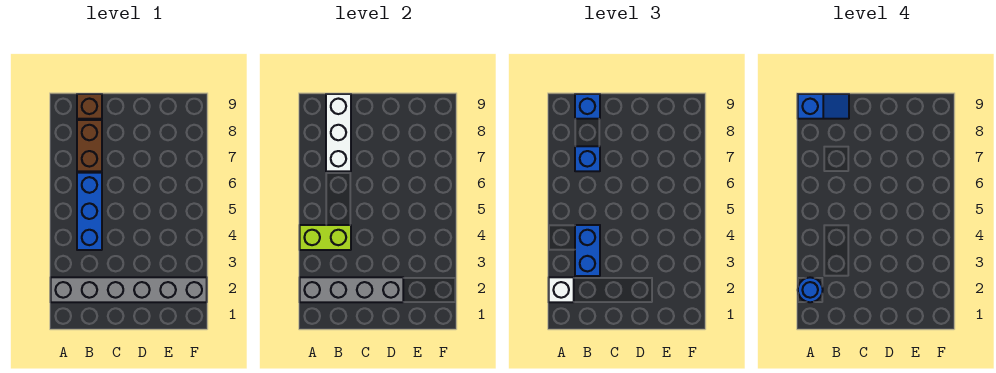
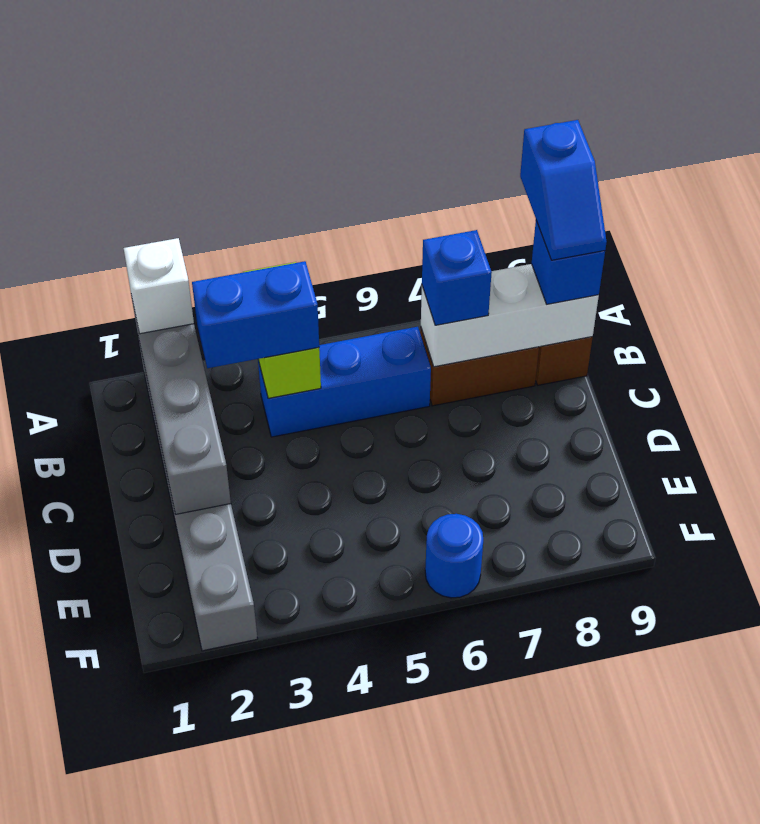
blue round brick A2 level 4 -> blue round brick F6 level 1

